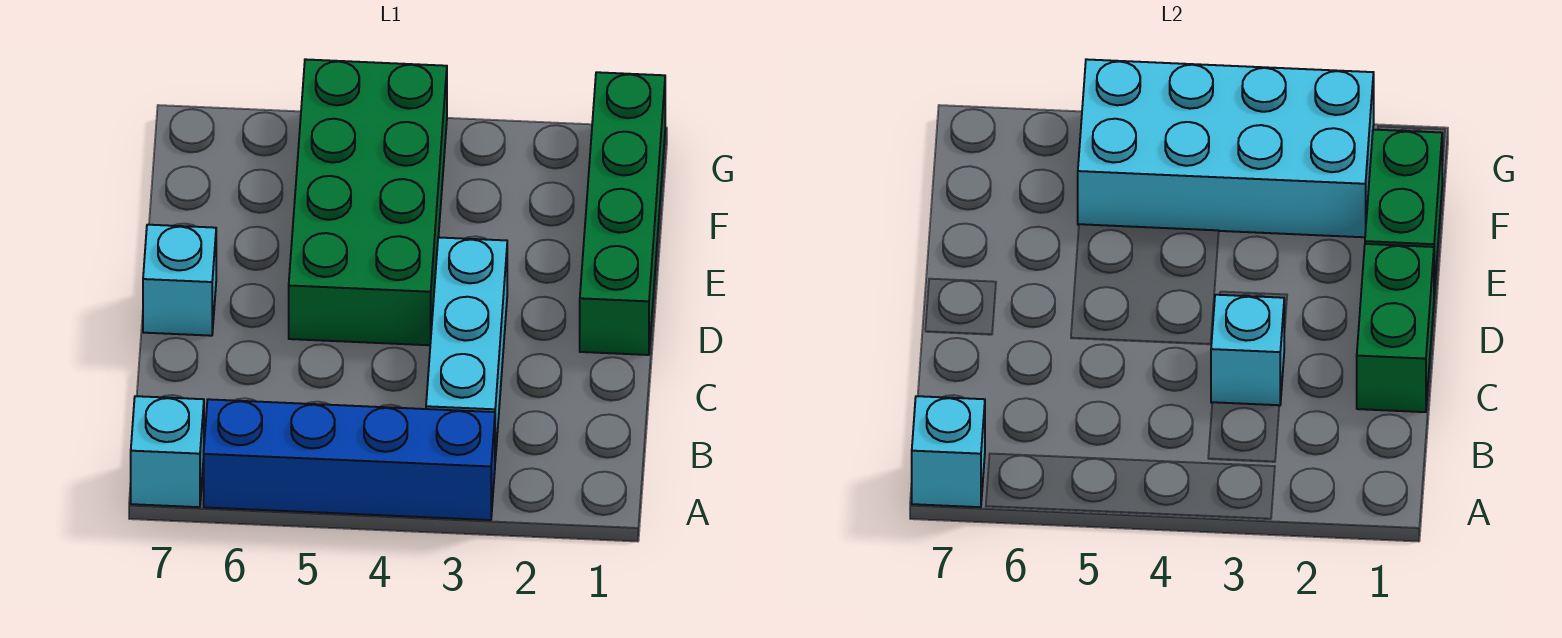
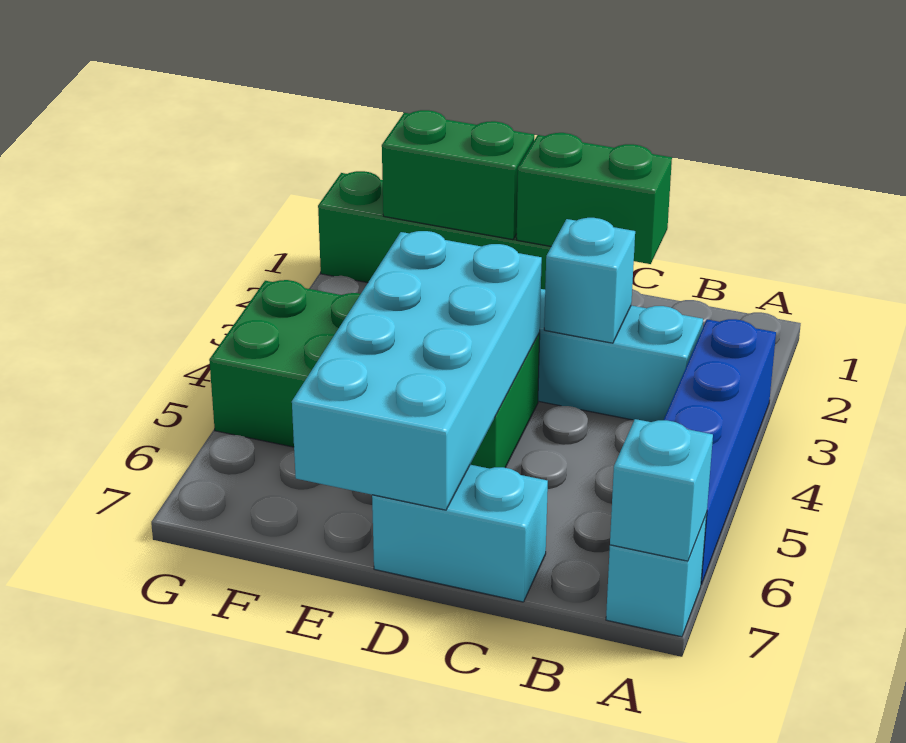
cyan brick D7 level 1 -> cyan brick C7:D7 level 1
cyan brick F2:G5 level 2 -> cyan brick D4:E7 level 2

